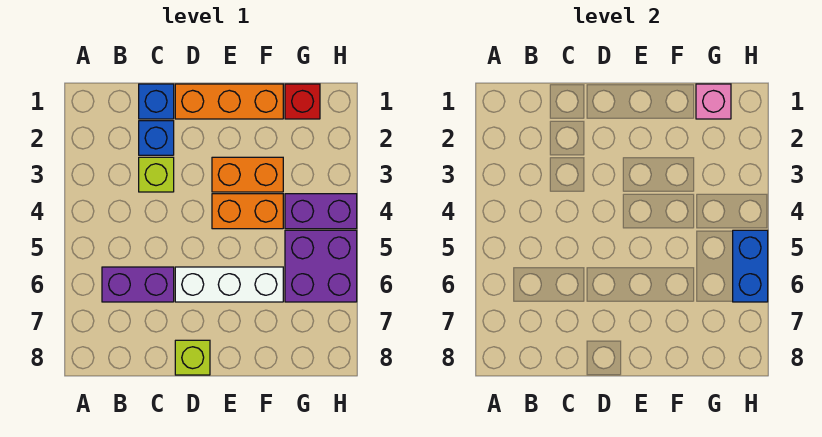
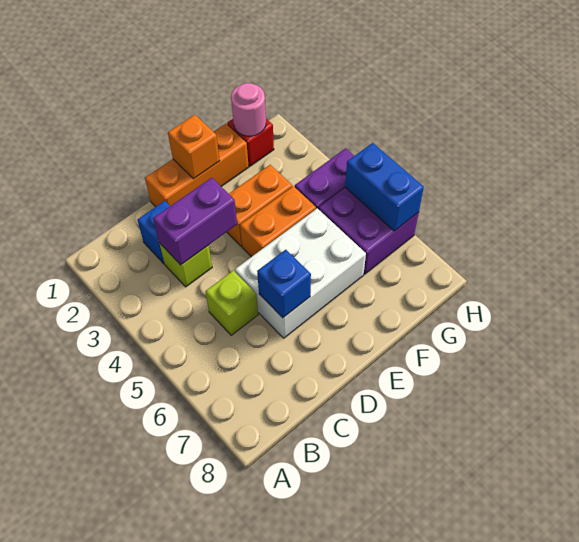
purple brick B6:C6 level 1 -> purple brick C3:D3 level 2
blue brick C1 level 1 -> blue brick D6 level 2
white brick D6:F6 level 1 -> white brick D5:F6 level 1
lime brick D8 level 1 -> lime brick C5 level 1
none -> orange brick E1 level 2
pink brick G1 level 2 -> pink round brick G1 level 2

